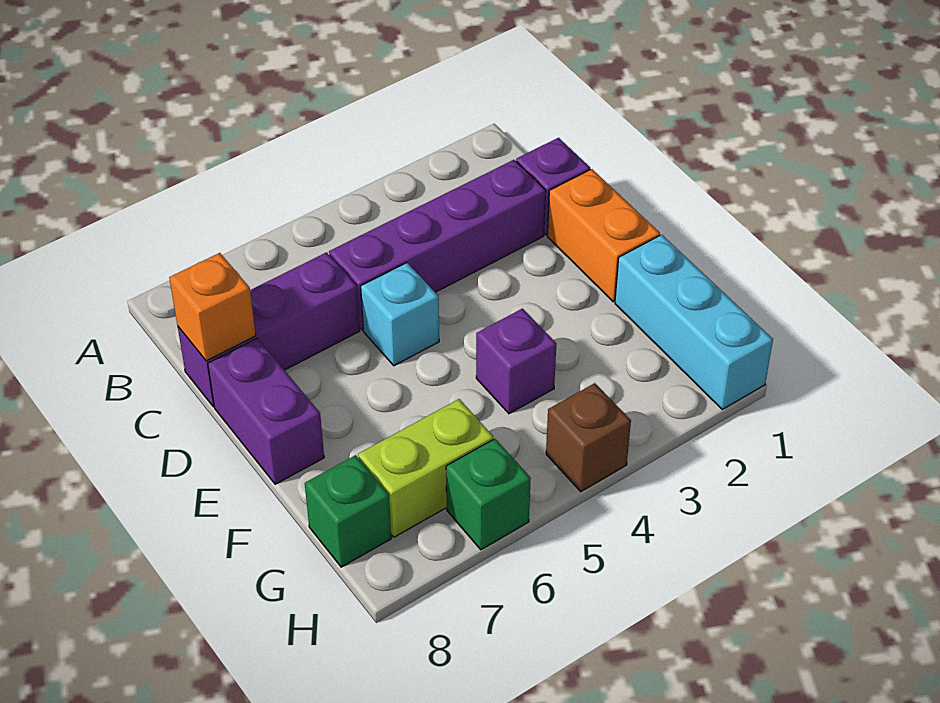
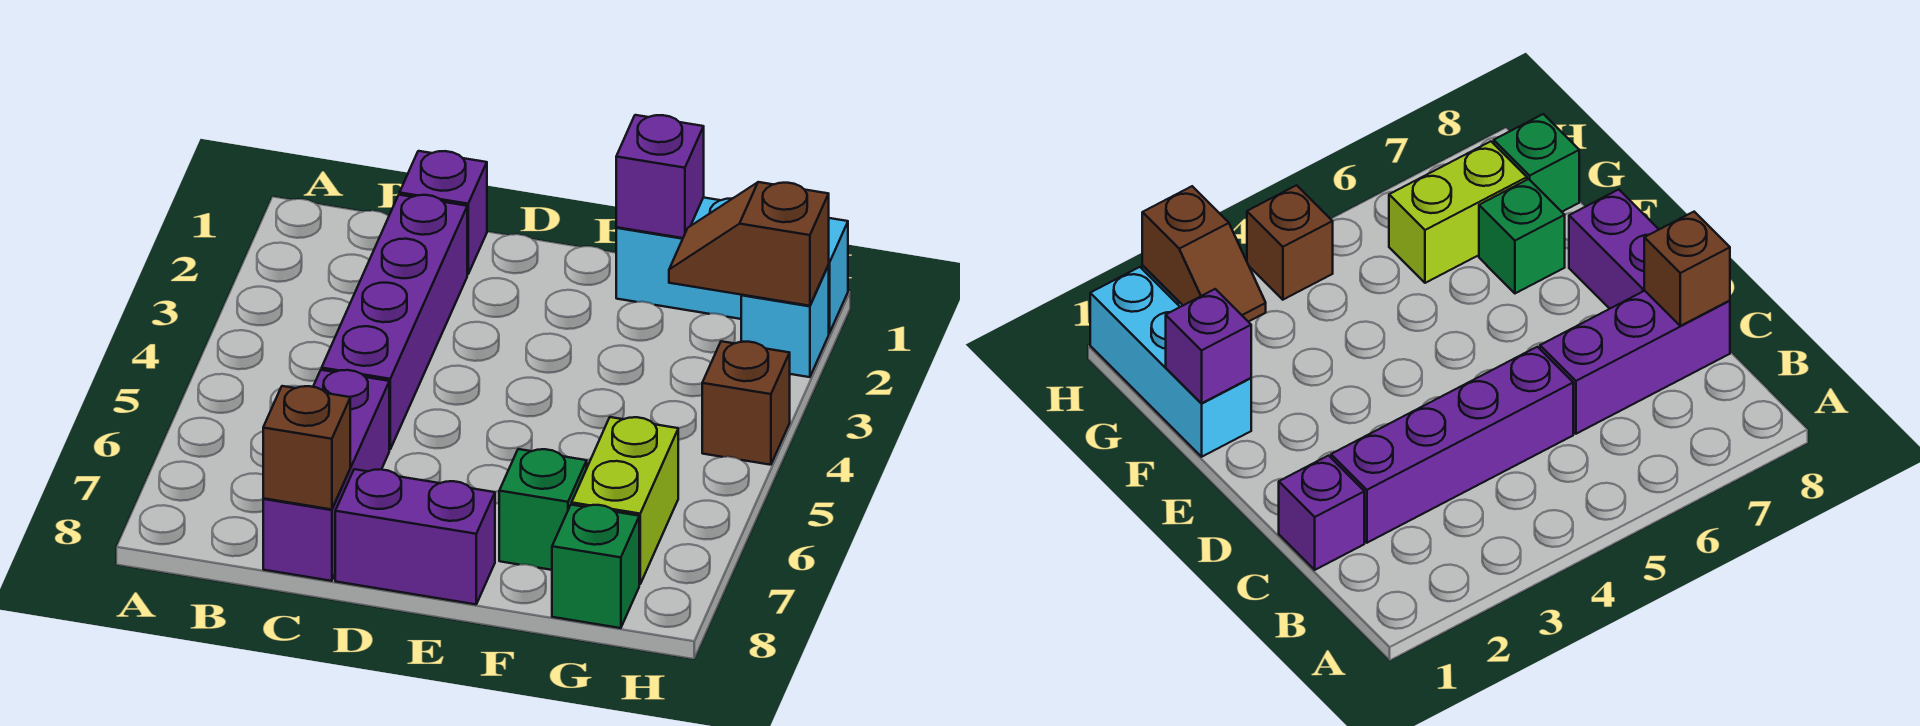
orange brick C8 level 2 -> brown brick C8 level 2
orange brick D1:E1 level 1 -> none
cyan brick D5 level 1 -> cyan brick H2 level 1
purple brick F4 level 1 -> purple brick F1 level 2
none -> brown slope G2:H2 level 2 top H
green brick H6 level 1 -> green brick F7 level 1

